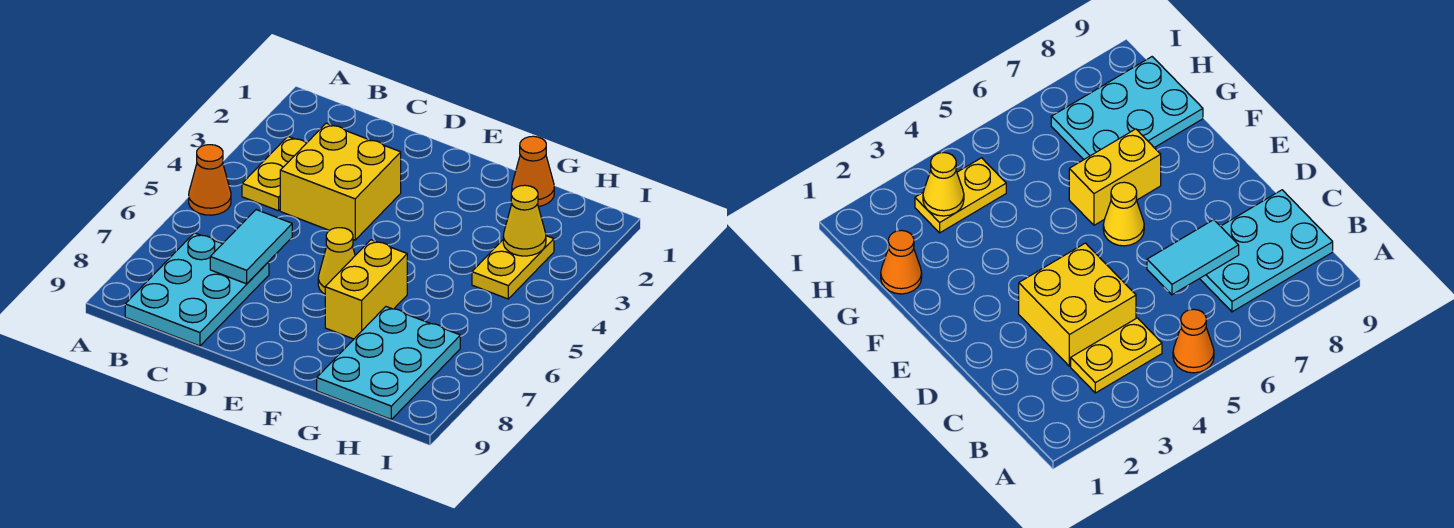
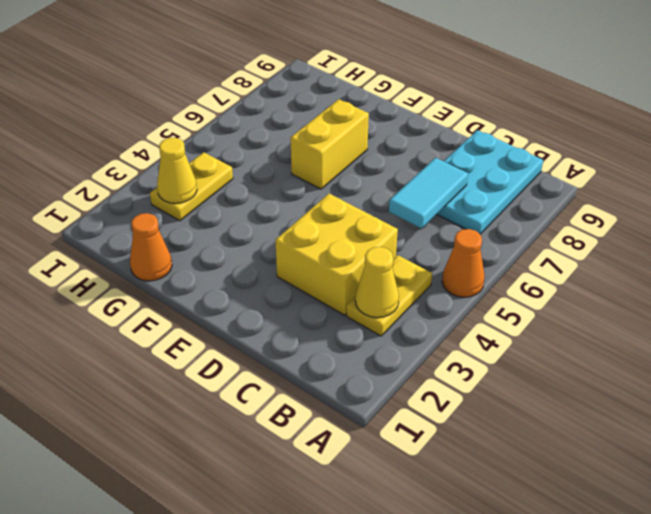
yellow cone E6 level 1 -> yellow cone B3 level 2
cyan plate G7:H9 level 1 -> none

